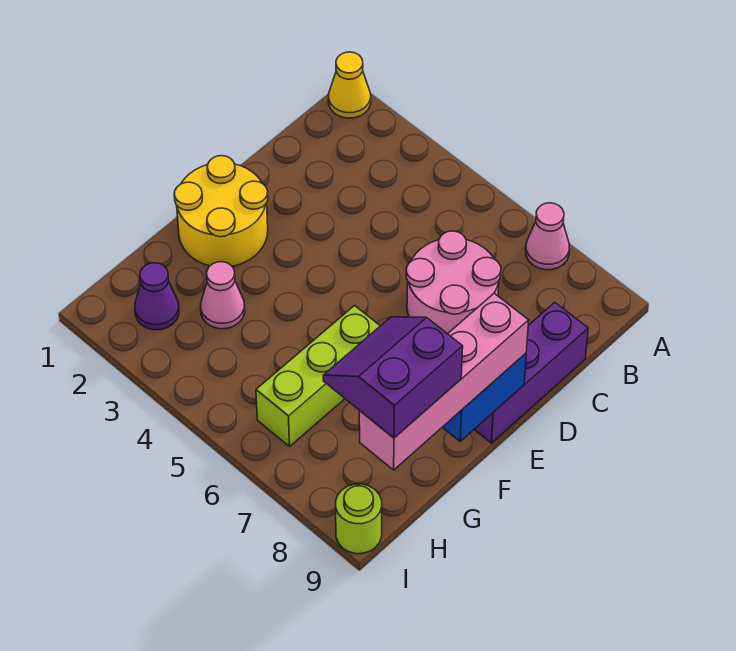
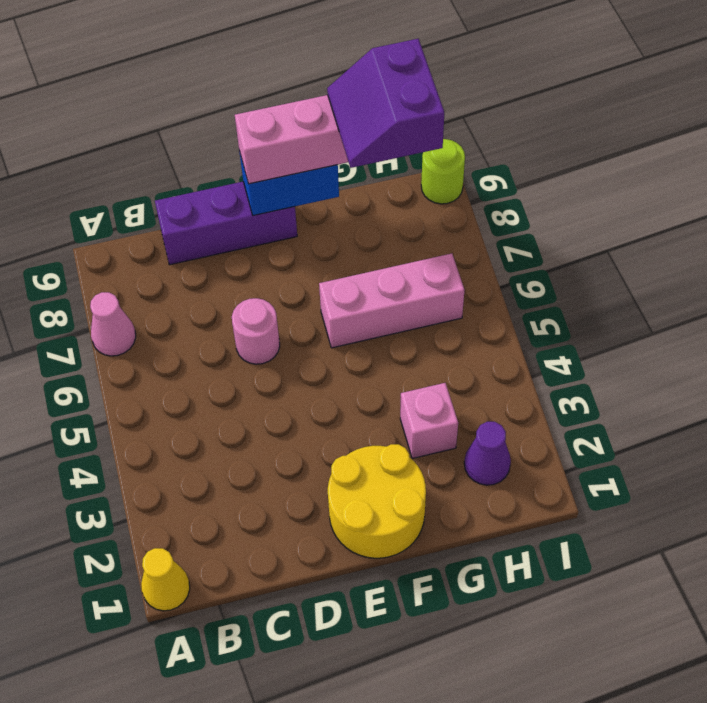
pink round brick C6:D7 level 1 -> pink round brick D6 level 1
lime brick F6:H6 level 1 -> pink brick F6:H6 level 1
pink cone G3 level 1 -> pink brick G3 level 1
purple slope G8:H9 level 4 top 9 -> purple slope G8:H9 level 4 top H

